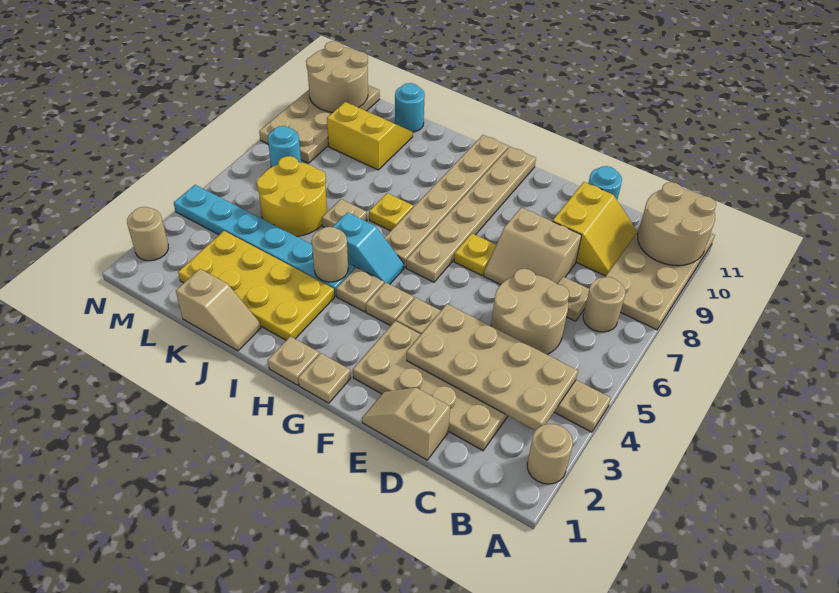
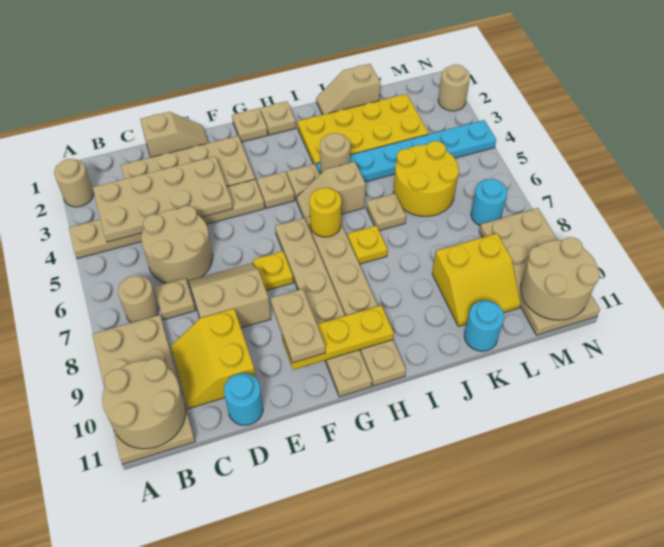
none -> tan plate F9:F10 level 3
none -> yellow plate F10:H10 level 2
cyan slope H5:I5 level 1 top I -> tan slope H5:I5 level 1 top I
none -> yellow round brick H6 level 2

